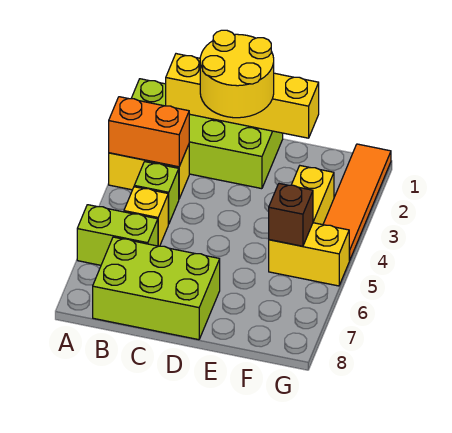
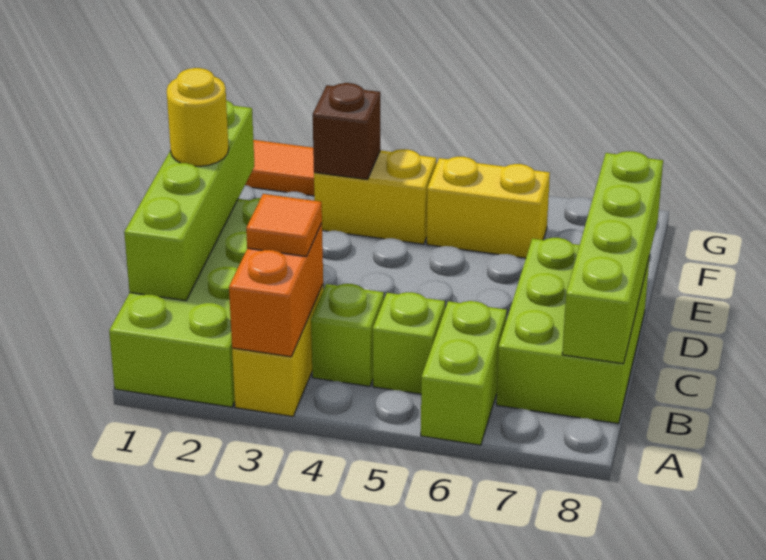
yellow brick B1:E1 level 2 -> lime brick B1:E1 level 2
none -> orange tile B3 level 3
yellow brick B5 level 1 -> lime brick B5 level 1
none -> lime brick B8:E8 level 2
yellow round brick C1:D2 level 3 -> yellow round brick D1 level 3
yellow brick F5:G5 level 1 -> yellow brick F5:F6 level 1
brown brick F5 level 2 -> brown brick F3 level 2

